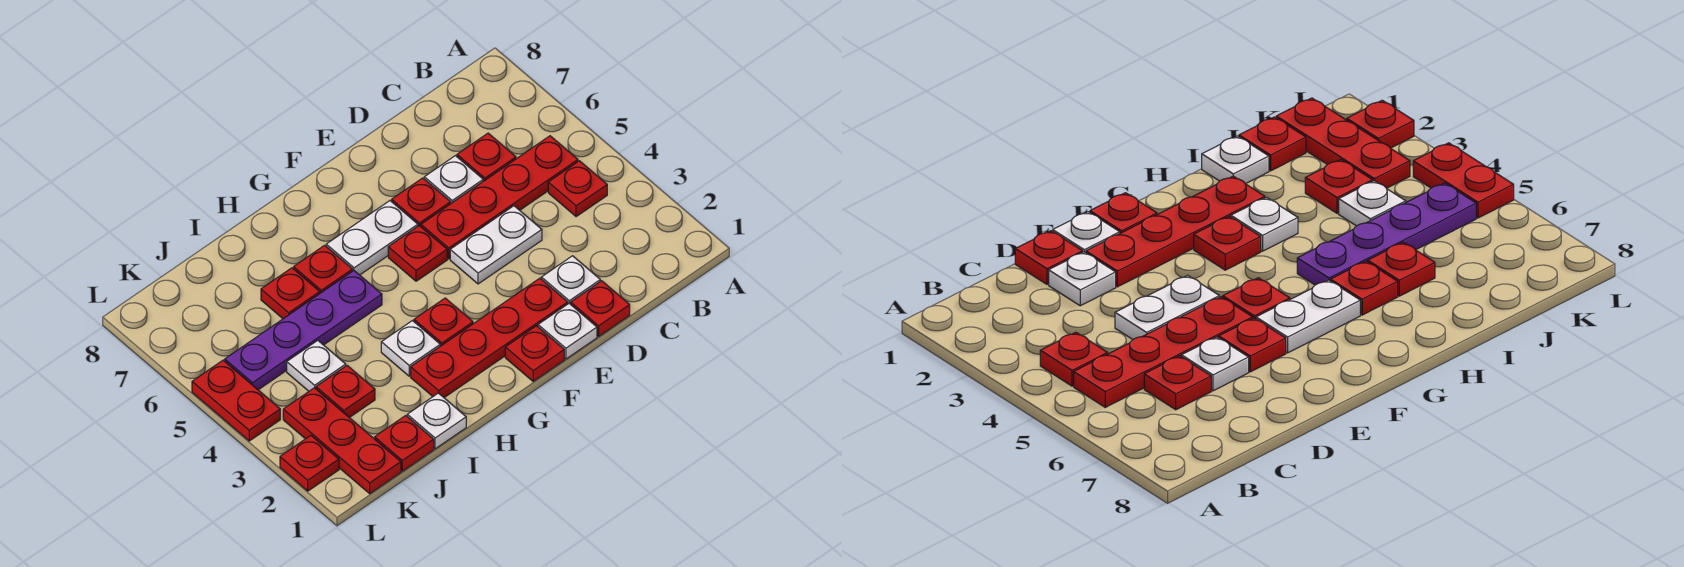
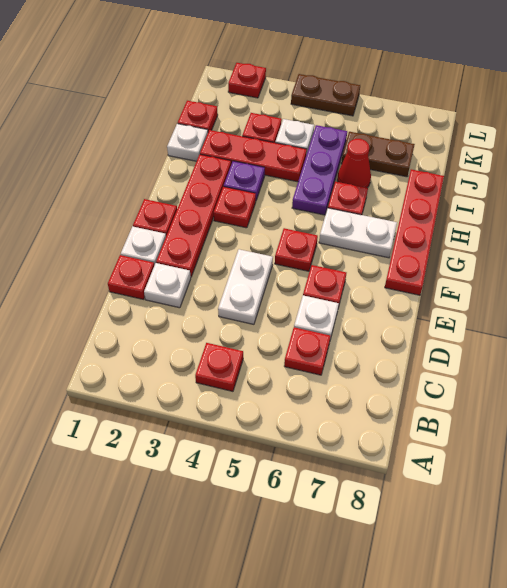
red plate B5:E5 level 1 -> red plate F8:I8 level 1
white plate F6:G6 level 1 -> white plate G6:G7 level 1
white plate H3 level 1 -> purple plate H3 level 1
purple plate H5:K5 level 1 -> purple plate H5:J5 level 1
red plate I6 level 1 -> red cone I6 level 1
none -> brown plate J6:J7 level 1
red plate K1:K3 level 1 -> red plate I2:I4 level 1
red plate L4:L5 level 1 -> brown plate L4:L5 level 1

